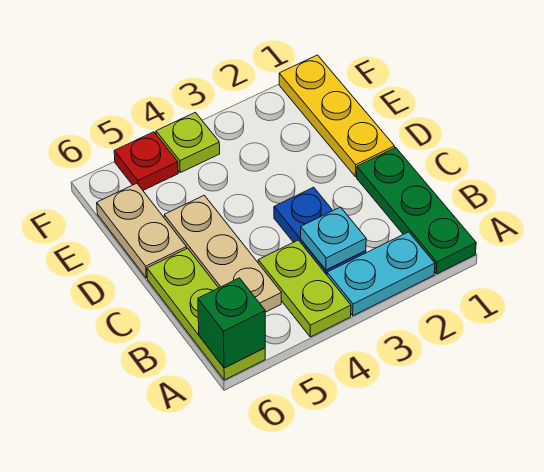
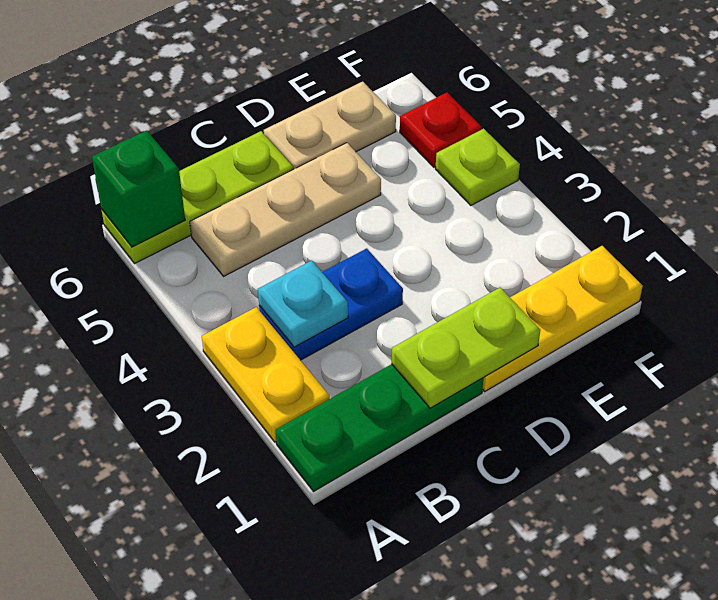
cyan plate A2:A3 level 1 -> yellow plate A2:A3 level 1
lime plate A4:B4 level 1 -> lime plate C1:D1 level 2

